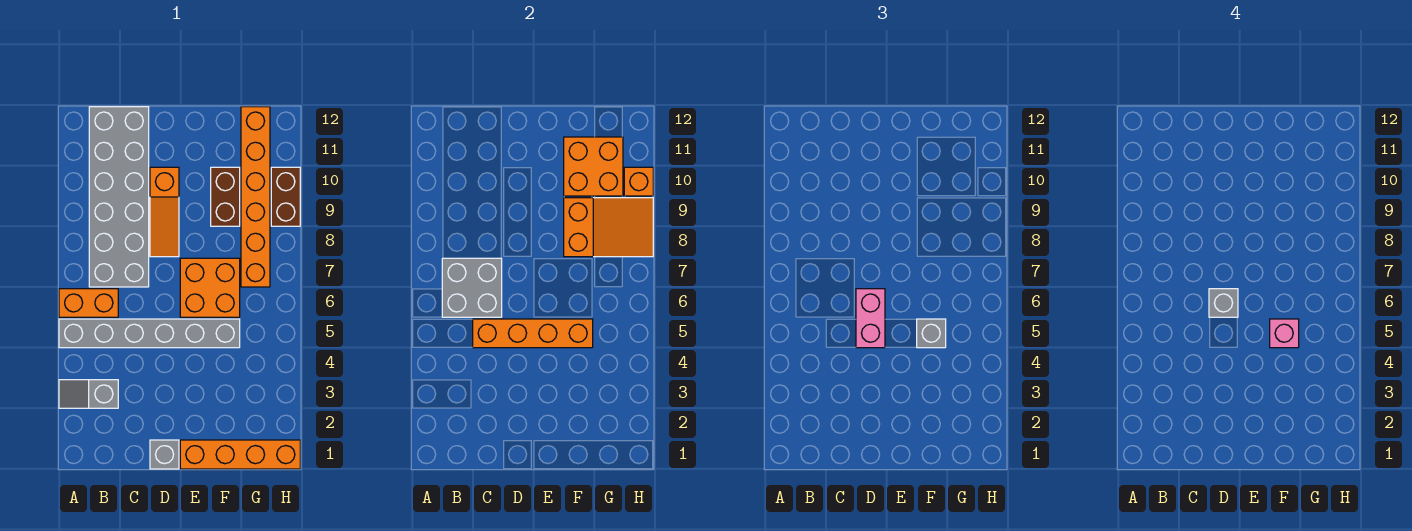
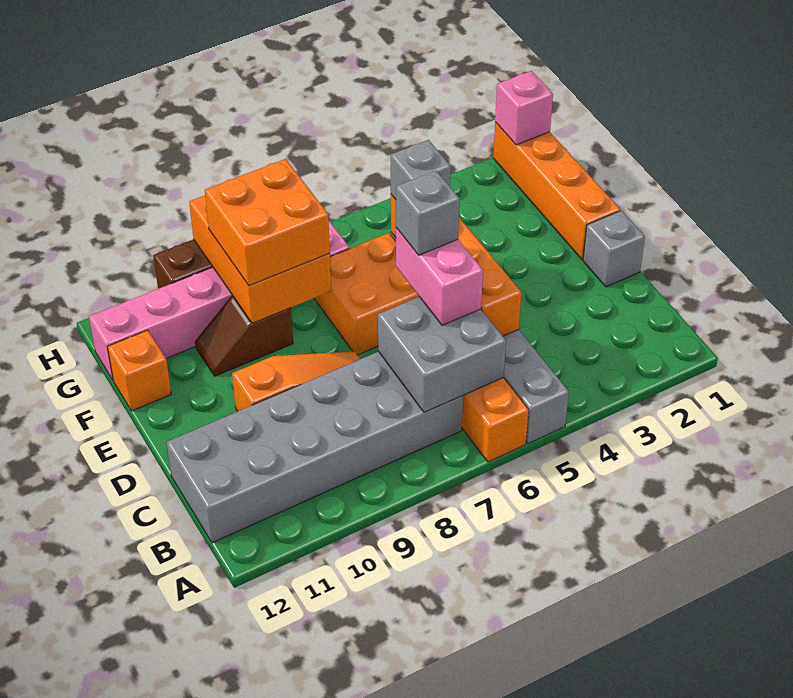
grey slope A3:B3 level 1 top B -> none
pink brick D5:D6 level 3 -> pink brick C6:D6 level 3
pink brick F5 level 4 -> pink brick H1 level 2
orange slope F8:H9 level 2 top F -> orange brick F8:H9 level 2
brown brick F9:F10 level 1 -> brown slope F9:F10 level 1 top 9
orange brick F10:G11 level 2 -> orange brick F8:G9 level 3
orange brick G7:G12 level 1 -> pink brick G7:G12 level 1
orange brick H10 level 2 -> orange brick F12 level 1

